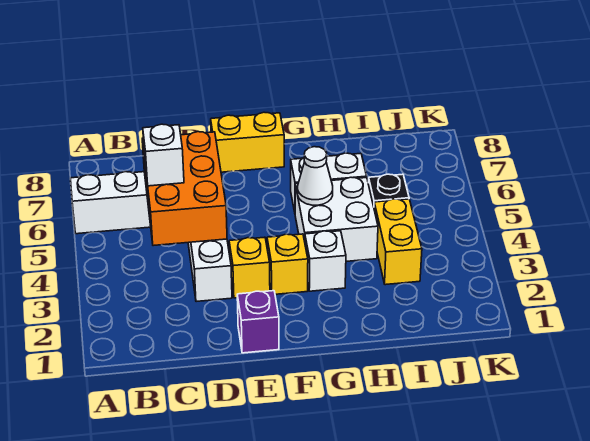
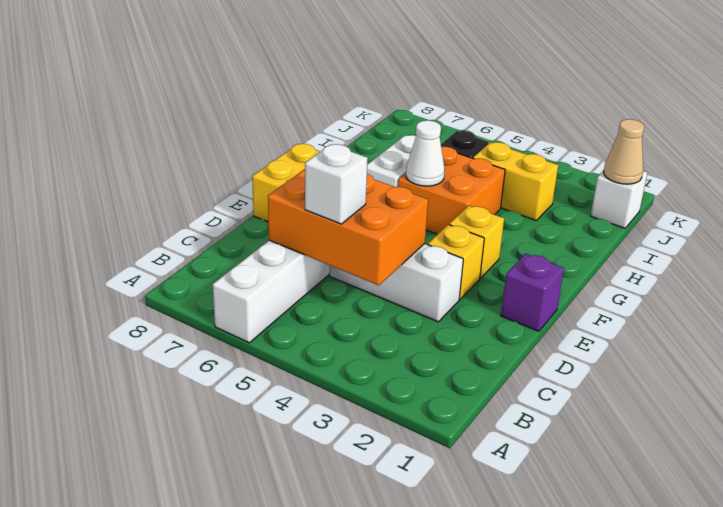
white brick G3 level 1 -> white brick J1 level 1
white brick G4:H5 level 1 -> orange brick G4:H5 level 1
none -> tan cone J1 level 2

